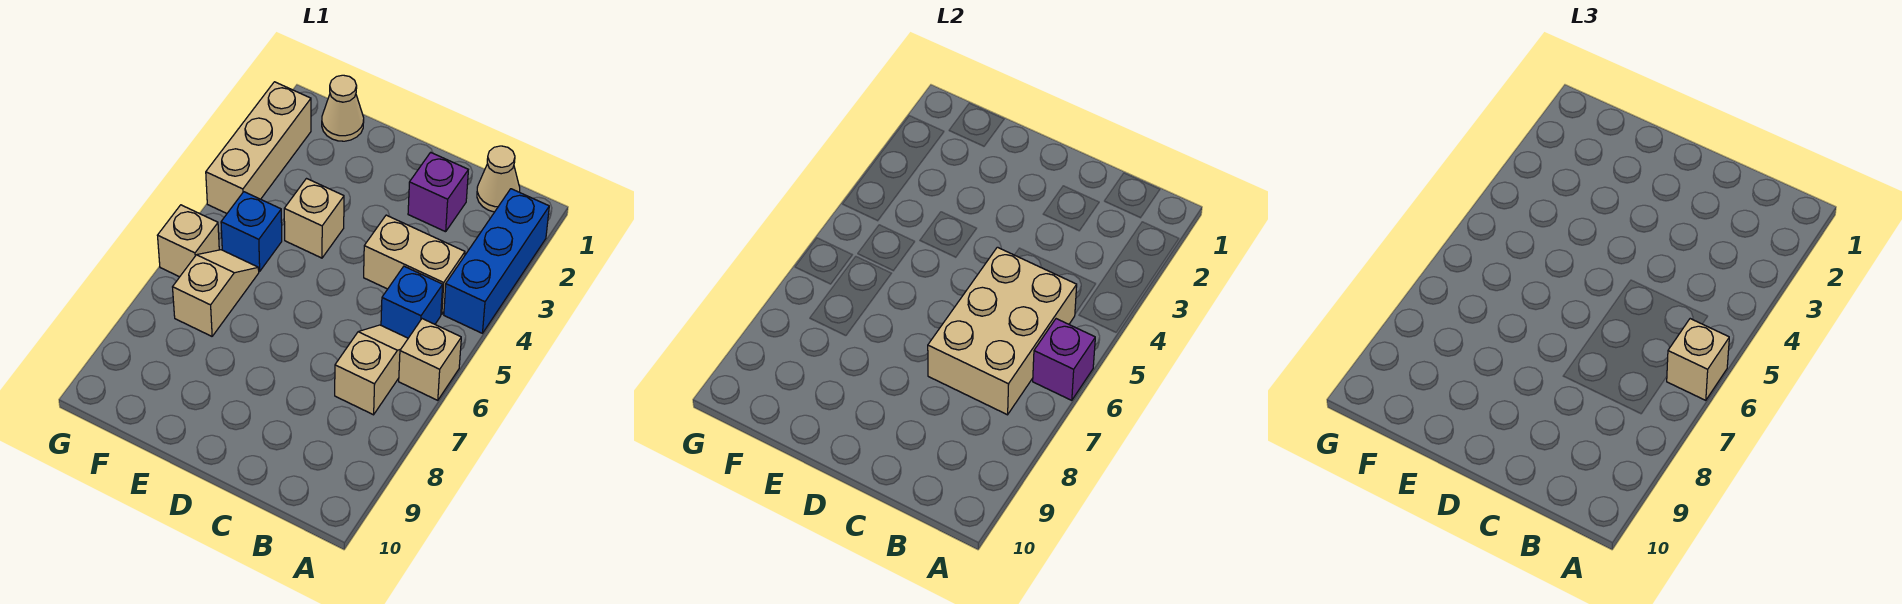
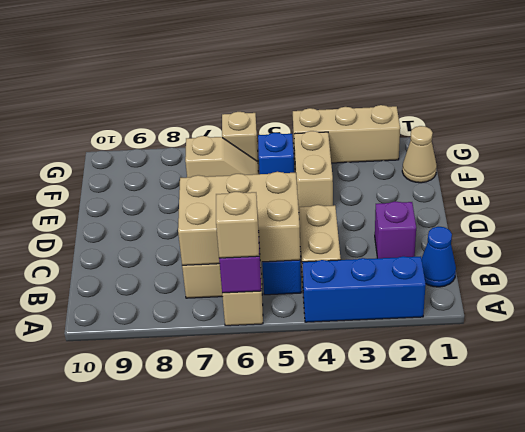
tan cone B1 level 1 -> blue cone B1 level 1
tan brick E4 level 1 -> tan brick E4:F4 level 1

